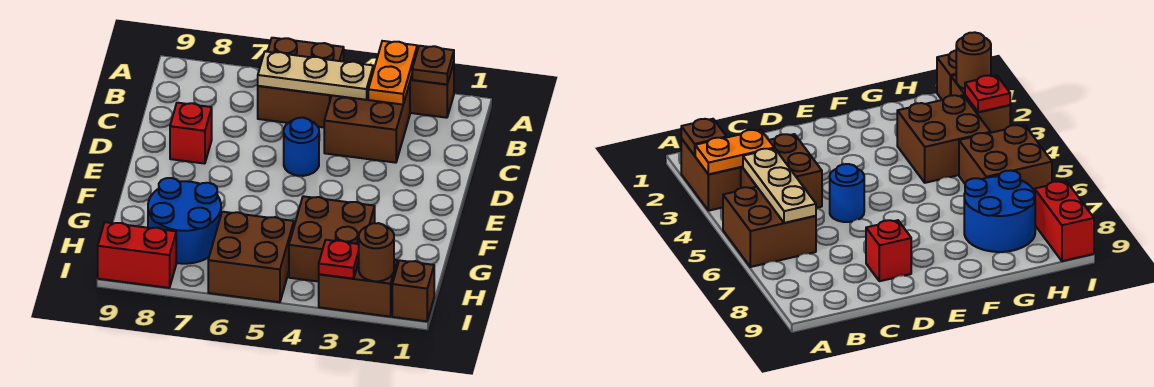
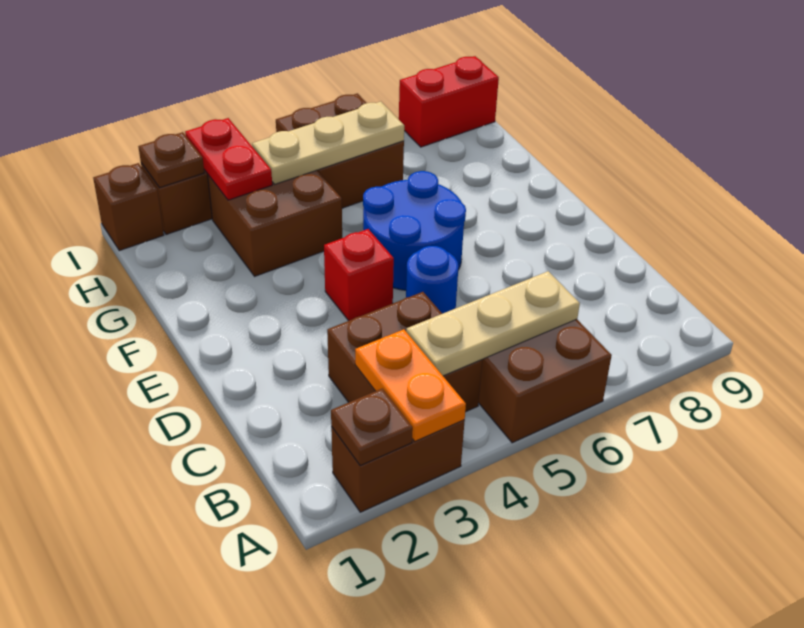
red brick D8 level 1 -> red brick E4 level 1
blue round brick G7:H8 level 1 -> blue round brick E5:F6 level 1
none -> tan plate H4:H6 level 2
brown round brick I2 level 2 -> brown plate I2 level 2
red plate I3 level 2 -> red plate H3:I3 level 2

